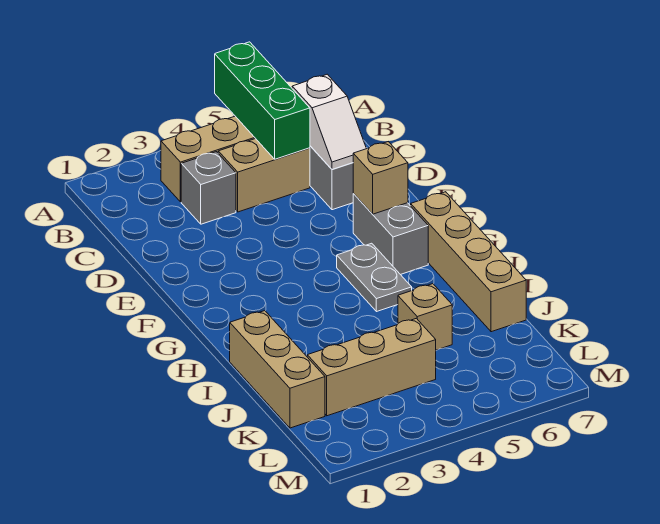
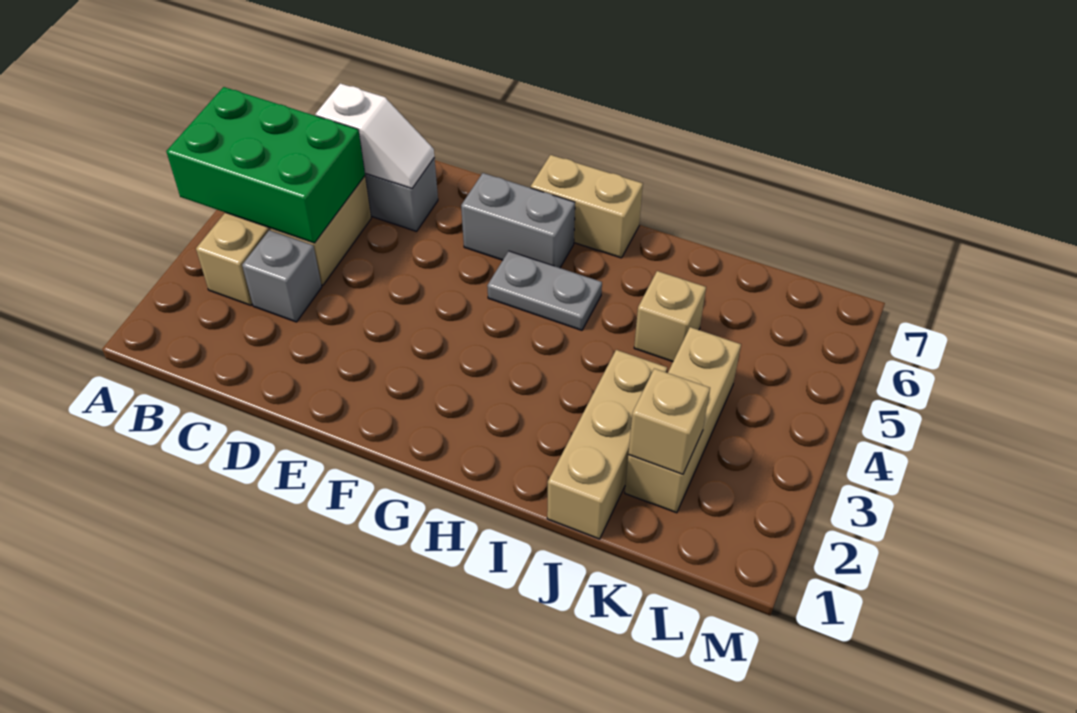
green brick A5:C5 level 2 -> green brick A4:C5 level 2
tan brick F6 level 2 -> tan brick K2 level 2
tan brick G7:J7 level 1 -> tan brick G7:H7 level 1
tan brick I1:K1 level 1 -> tan brick J1:J3 level 1

